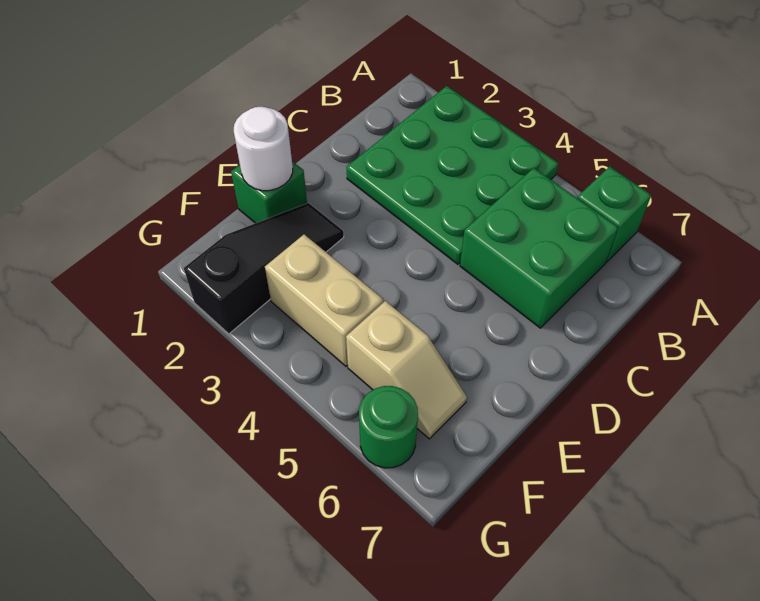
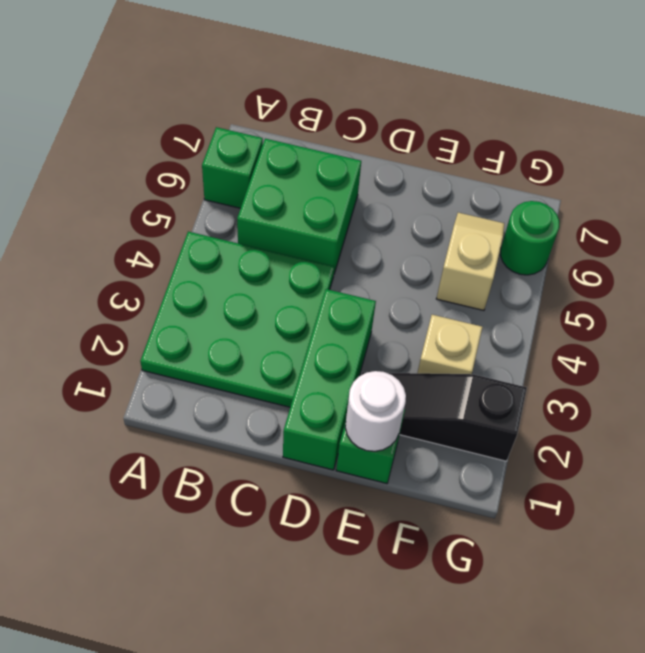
none -> green brick D1:D3 level 1
tan brick F3:F4 level 1 -> tan brick F3 level 1

